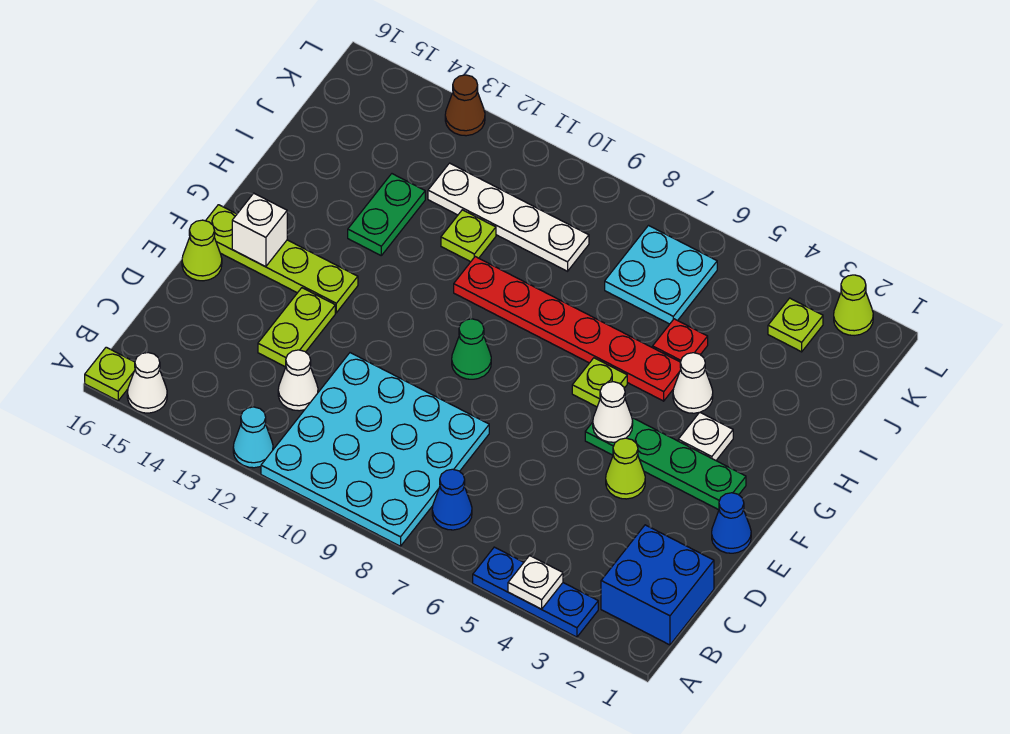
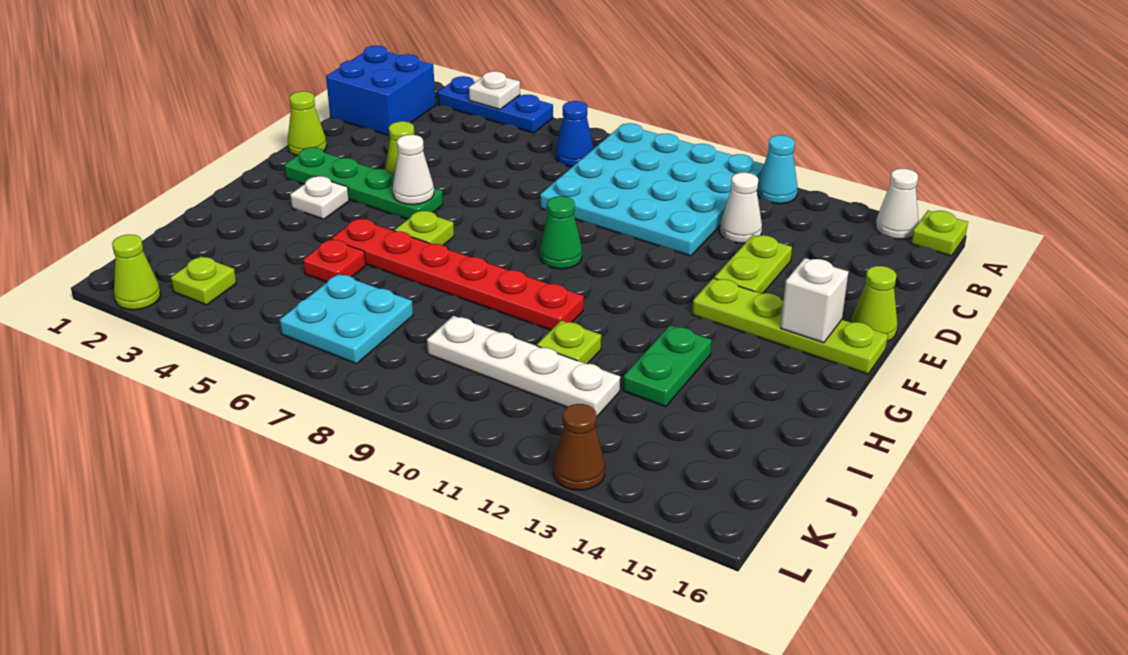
blue cone E1 level 1 -> lime cone E1 level 1
white cone H4 level 1 -> none

